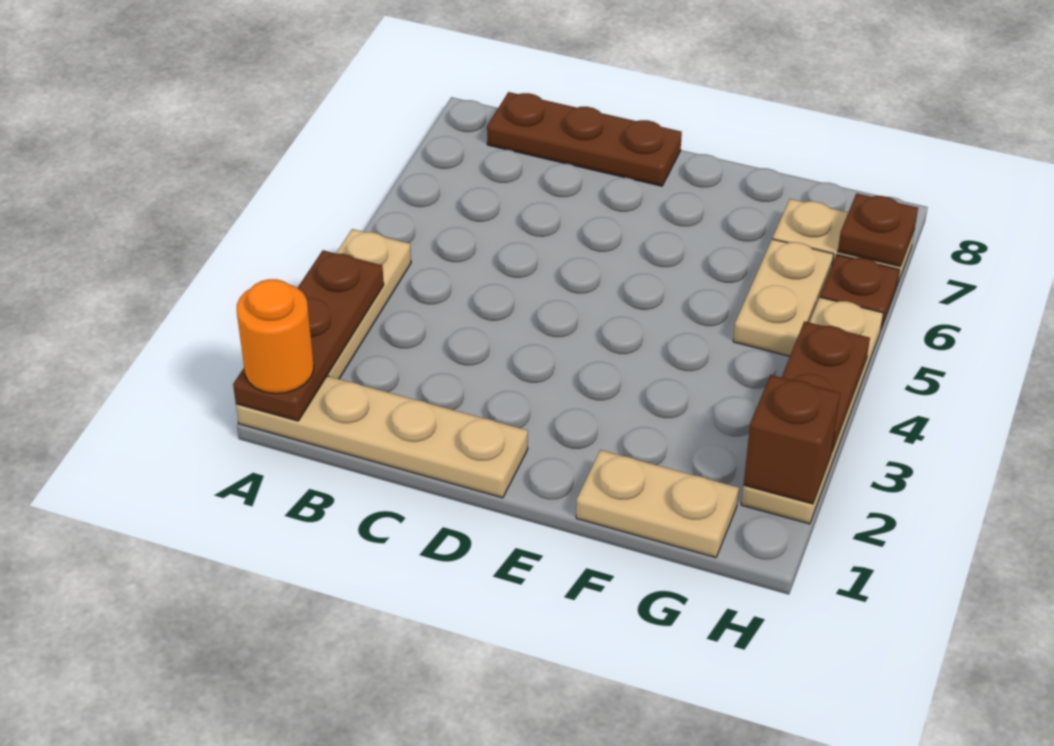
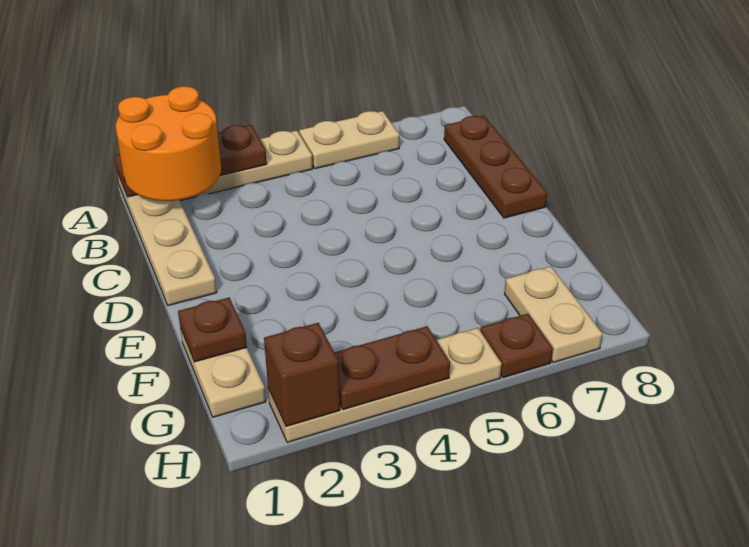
orange round brick A1 level 3 -> orange round brick A1:B2 level 3
tan plate G5:G6 level 1 -> tan plate A5:A6 level 1
brown plate H7 level 2 -> brown plate F1 level 2

